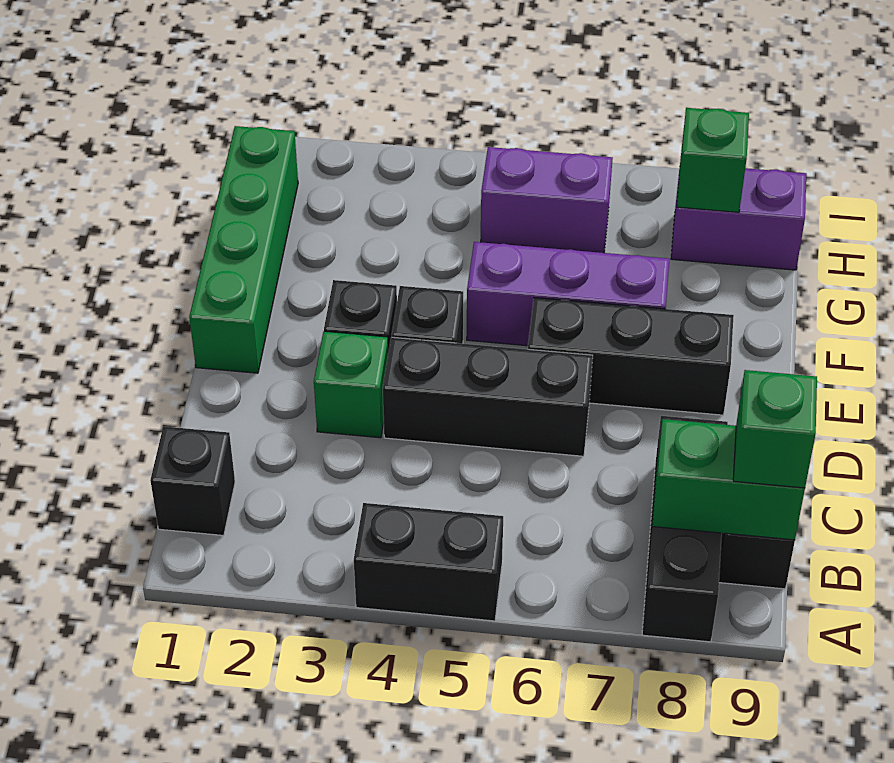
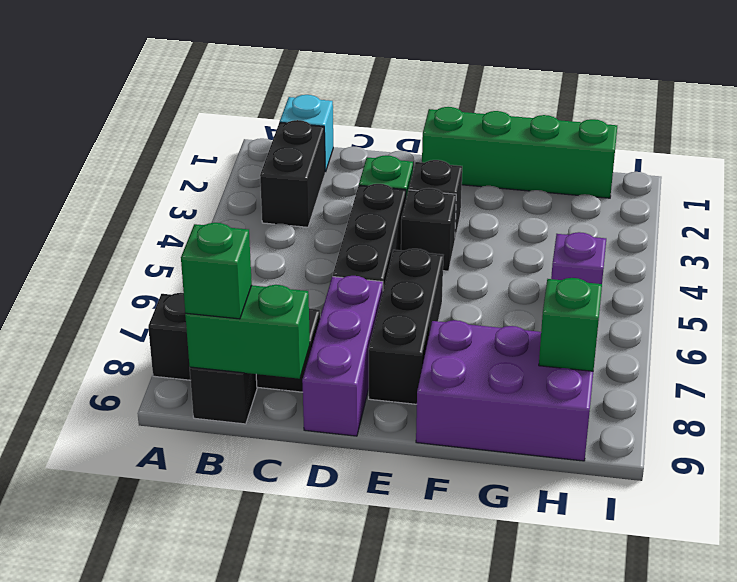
black brick A4:A5 level 1 -> black brick B2:B3 level 1
black brick B1 level 1 -> cyan brick B1 level 1
green brick B8:B9 level 2 -> green brick B9:C9 level 2
purple brick F5:F7 level 1 -> purple brick D7:D9 level 1
purple brick H5:H6 level 1 -> purple brick H5 level 1
purple brick H8:H9 level 1 -> purple brick F8:H9 level 1

